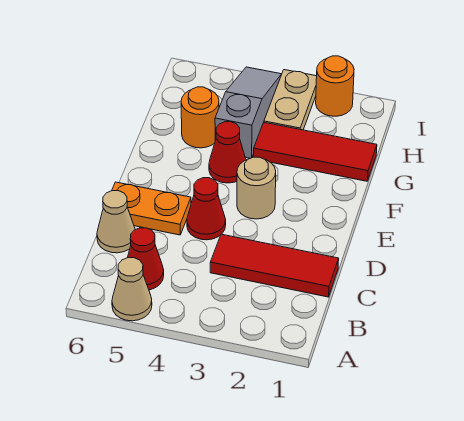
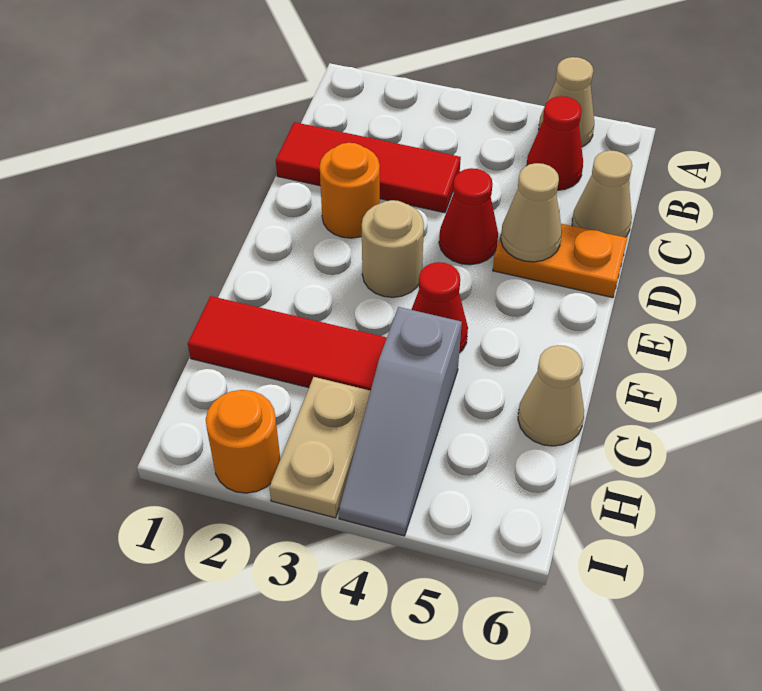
none -> tan cone D5 level 2
orange round brick G5 level 1 -> orange round brick D2 level 1
none -> tan cone G6 level 1

